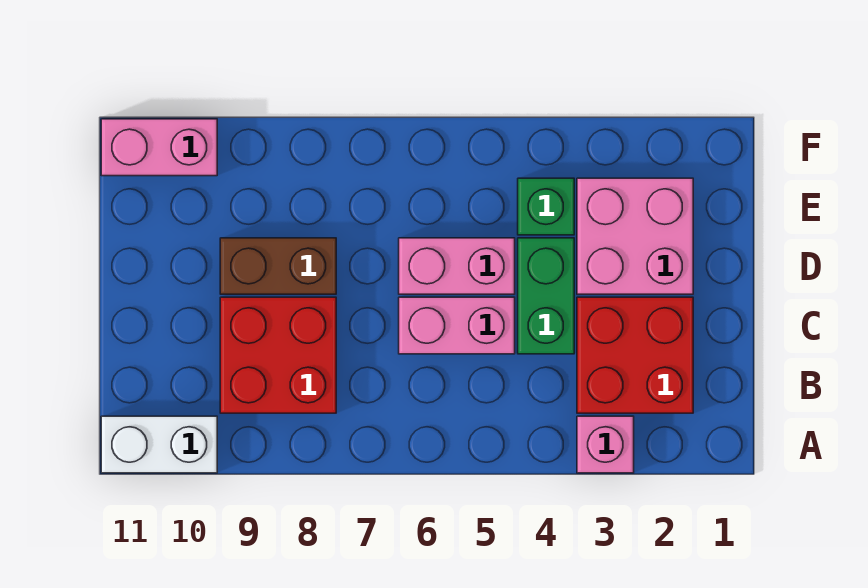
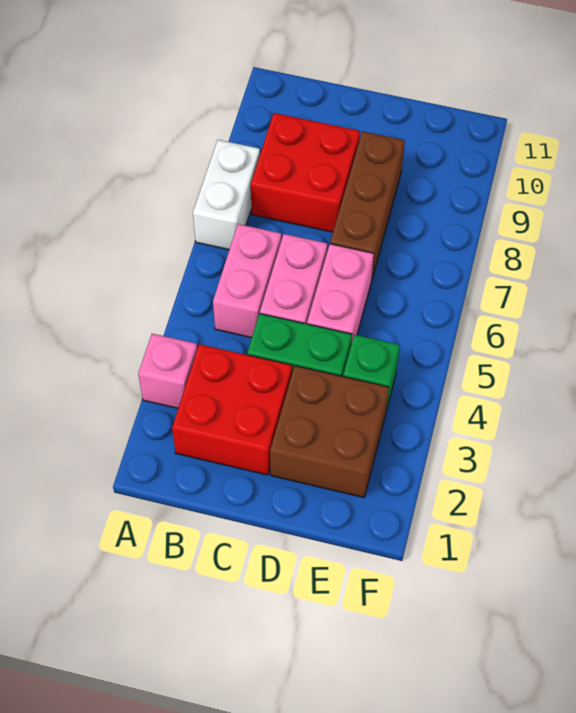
white brick A10:A11 level 1 -> white brick A7:A8 level 1
pink brick D2:E3 level 1 -> brown brick D2:E3 level 1
brown brick D8:D9 level 1 -> brown brick D7:D9 level 1
pink brick F10:F11 level 1 -> pink brick B5:B6 level 1

